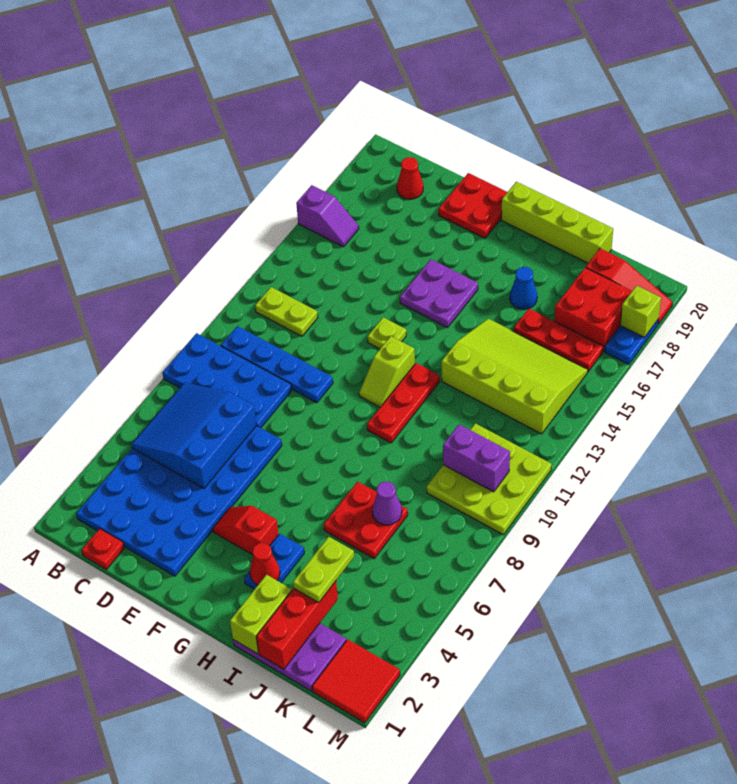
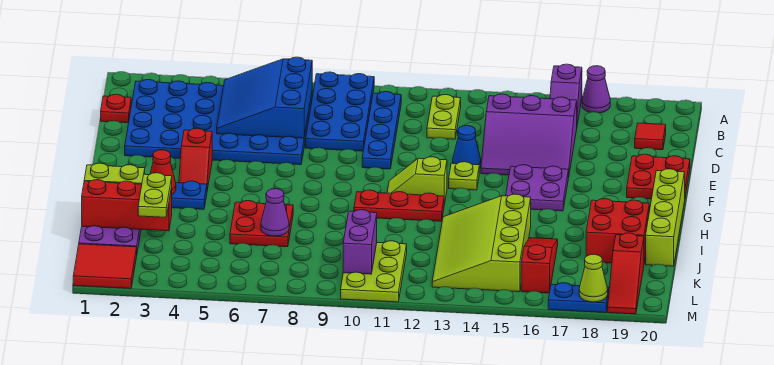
none -> purple cone A17 level 1
blue slope B5:D7 level 2 top D -> blue slope B5:D7 level 2 top 7
none -> purple slope C14:E16 level 1 top C
red cone C19 level 1 -> red tile C19 level 1
red slope F4:G4 level 1 top G -> red slope F4:G4 level 1 top F
lime slope I13:L15 level 1 top 13 -> lime slope I13:L15 level 1 top 15
blue cone I17 level 1 -> blue cone E13 level 1
lime plate J3:J4 level 3 -> lime plate J3:K3 level 3
red plate J16:L16 level 1 -> red slope J16:L16 level 1 top L
lime plate K9:M11 level 1 -> lime plate K10:M11 level 1
red brick K17:L18 level 1 -> red brick I18:J19 level 1
lime brick M18 level 2 -> lime cone M18 level 2

